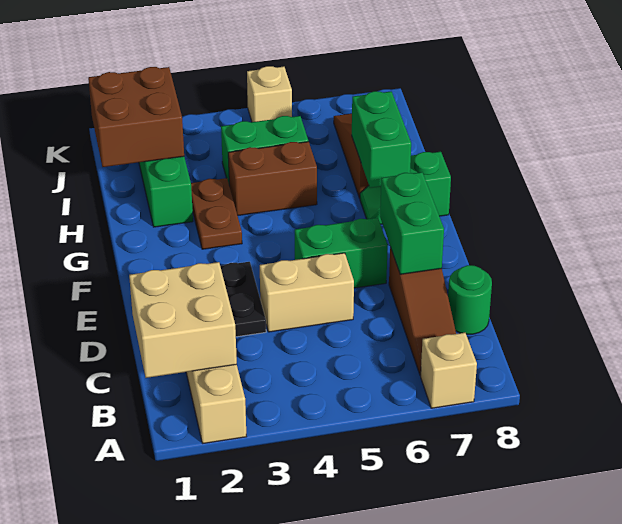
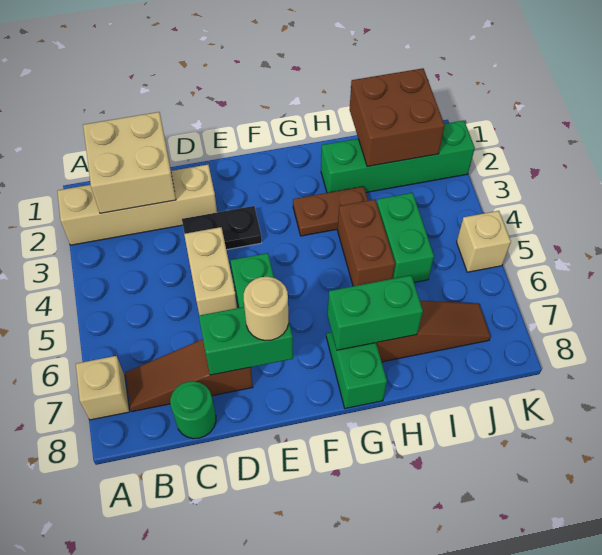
none -> tan round brick E7 level 3

